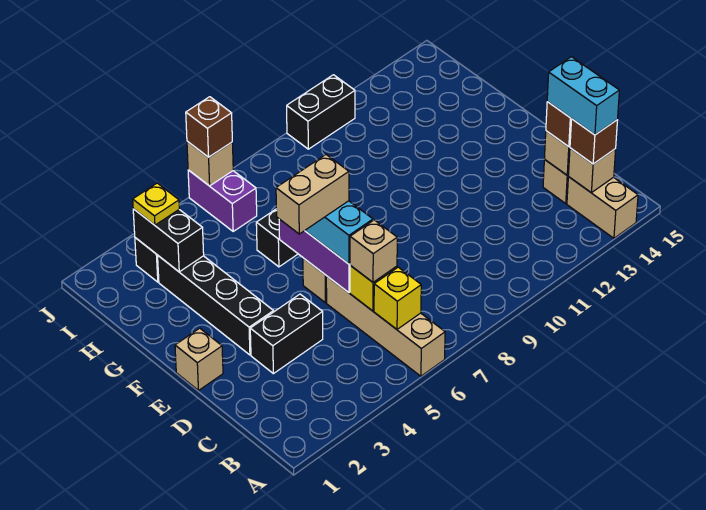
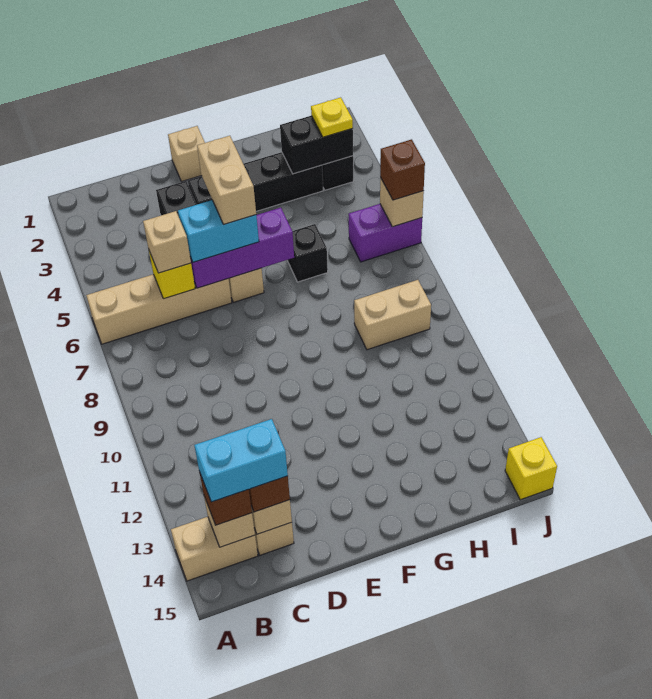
yellow brick B6 level 2 -> yellow brick J15 level 1
none -> tan brick H9:I9 level 1
black brick J10:J11 level 1 -> none

